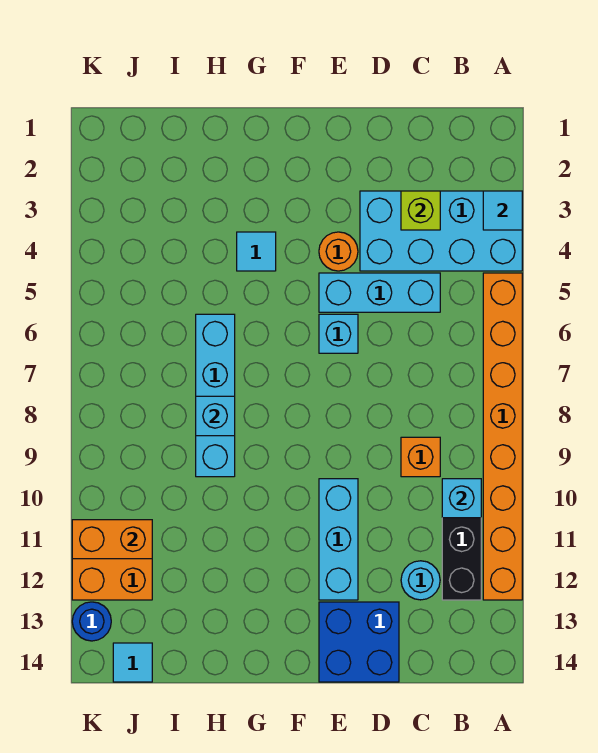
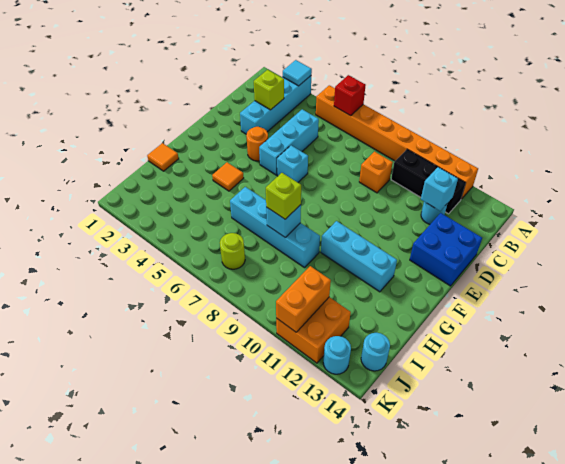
cyan brick A3:D4 level 1 -> cyan brick A3:D3 level 1
none -> red brick A6 level 2
cyan brick B10 level 2 -> cyan brick C12 level 2
cyan brick E10:E12 level 1 -> cyan brick G10:G12 level 1
cyan tile G4 level 1 -> orange tile G4 level 1
none -> orange tile H1 level 1
none -> lime brick H8 level 3
none -> lime round brick J7 level 1
cyan tile J14 level 1 -> cyan round brick J14 level 1
blue round brick K13 level 1 -> cyan round brick K13 level 1

